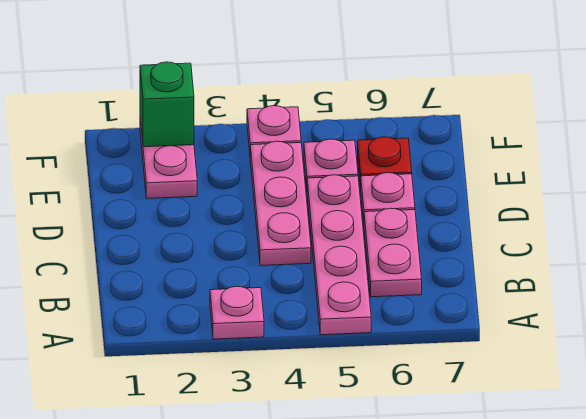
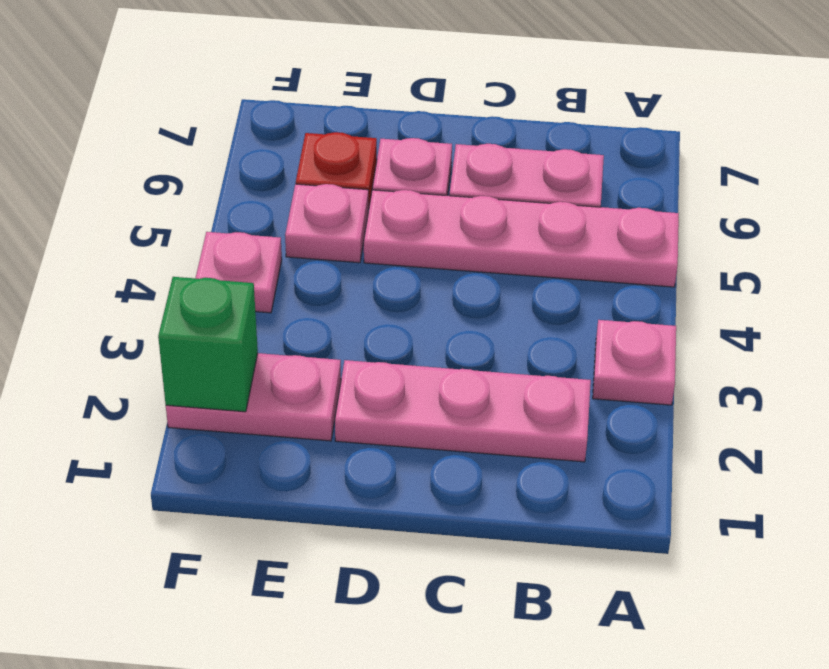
pink plate C4:E4 level 1 -> pink plate B2:D2 level 1

